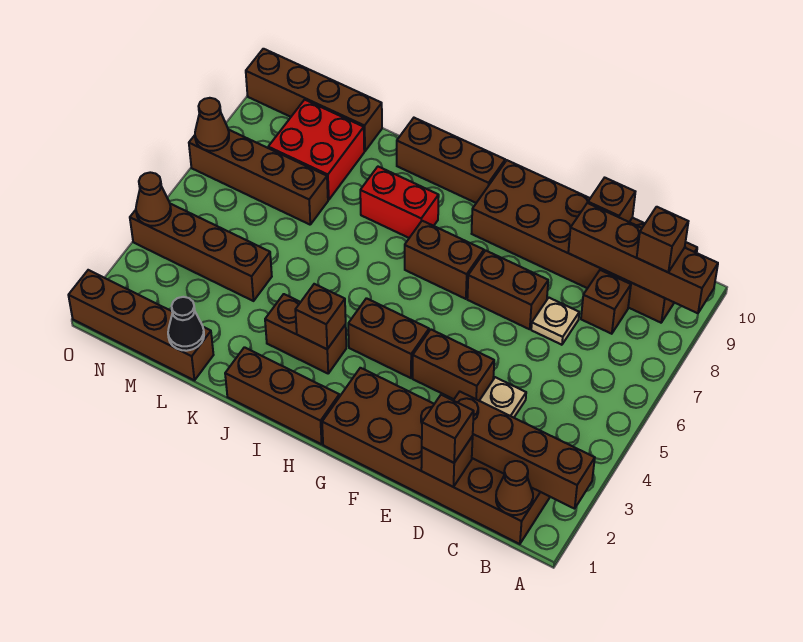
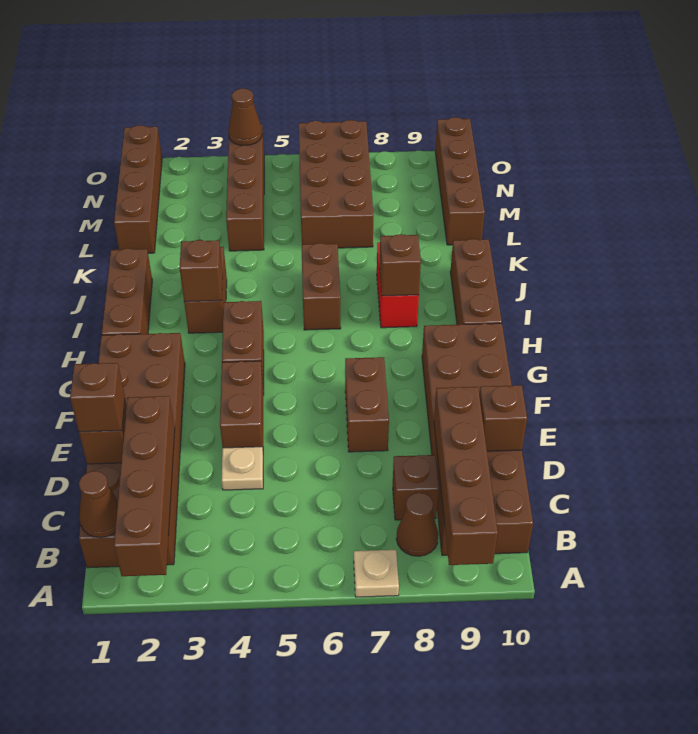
brown brick B9 level 3 -> brown brick I8 level 2
tan plate D7 level 1 -> tan plate A7 level 1
brown brick G7:H7 level 1 -> brown brick I6:J6 level 1
black cone L1 level 2 -> none
brown brick L7:O7 level 1 -> brown brick L6:O7 level 1
red brick L8:M9 level 1 -> none
brown cone O7 level 2 -> brown cone B8 level 1

